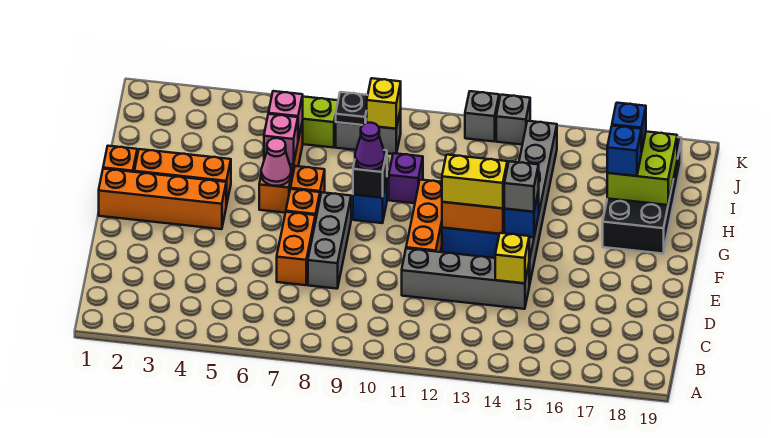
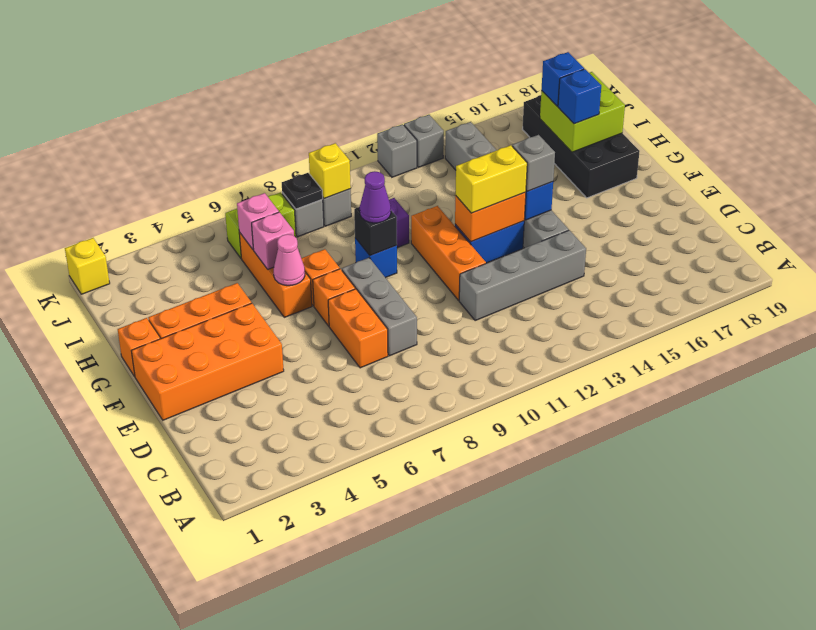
yellow brick D14 level 2 -> yellow brick K1 level 1
orange brick F1:F4 level 1 -> orange brick E1:F4 level 1

